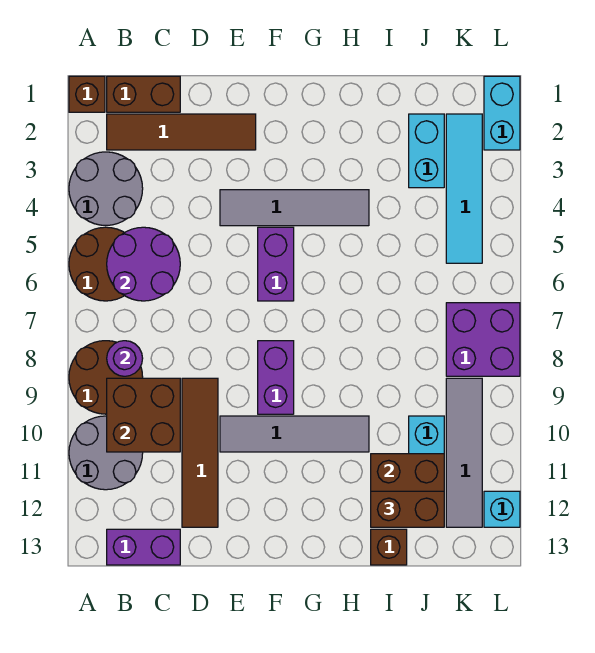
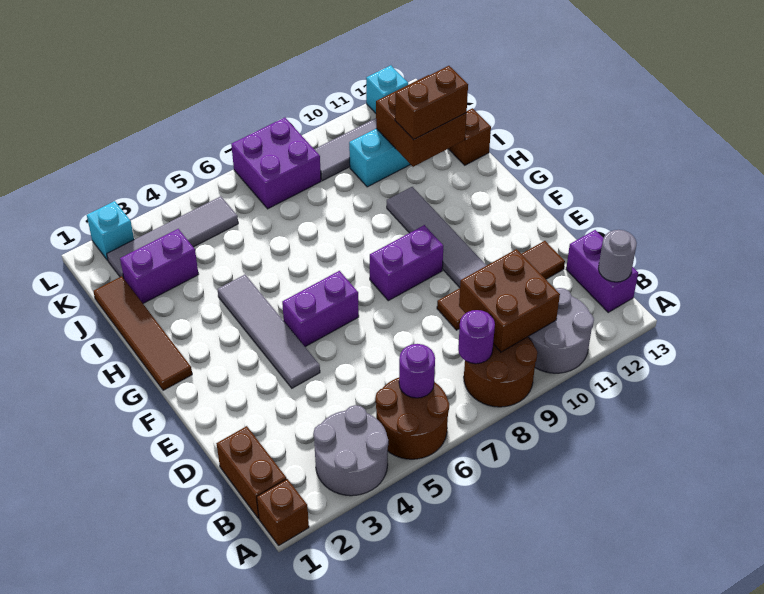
brown tile B2:E2 level 1 -> brown tile G1:J1 level 1
purple round brick B5:C6 level 2 -> purple round brick B6 level 2
none -> grey round brick B13 level 2
brown brick I12:J12 level 3 -> brown brick I11:I12 level 3
cyan brick J2:J3 level 1 -> purple brick J2:J3 level 1
cyan tile K2:K5 level 1 -> grey tile K2:K5 level 1
cyan brick L1:L2 level 1 -> cyan brick L2 level 1

